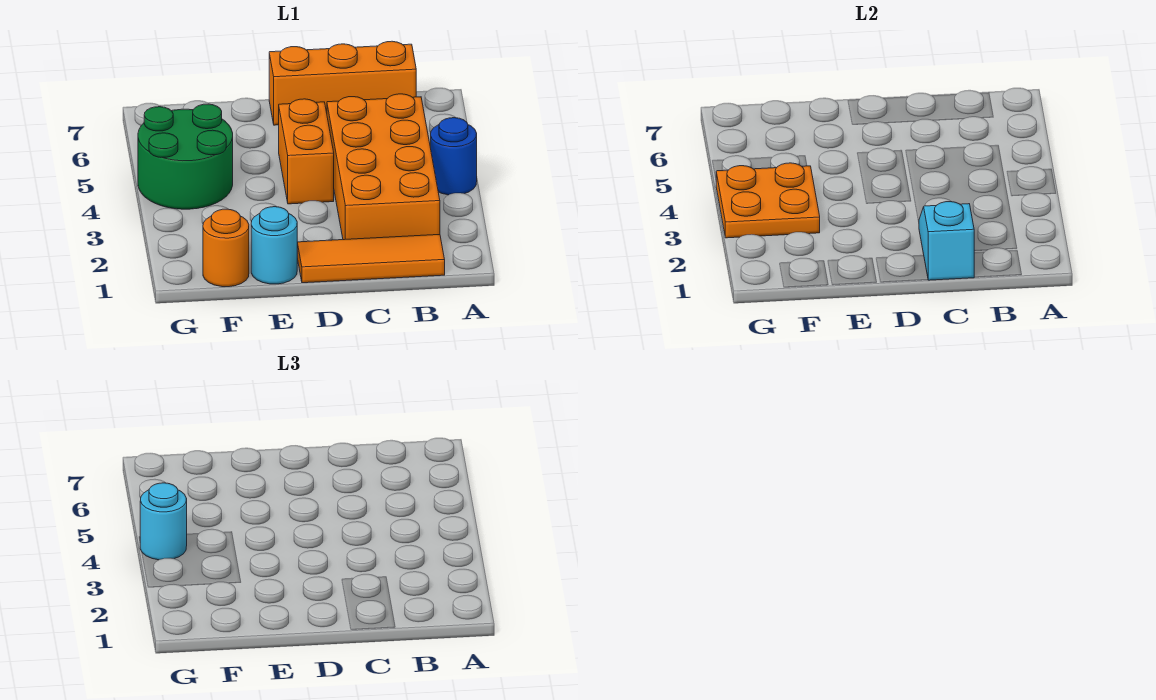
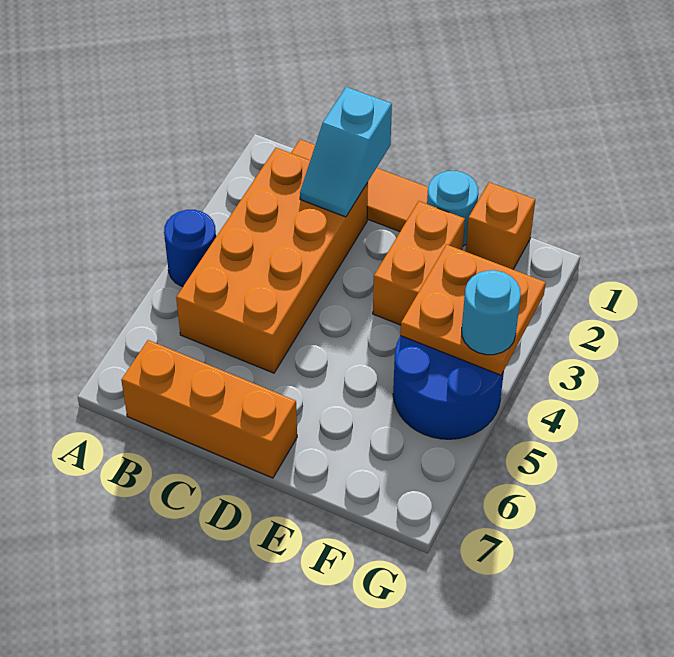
orange brick D4:D5 level 1 -> orange brick E2:E3 level 1
orange round brick F1 level 1 -> orange brick F1 level 1
green round brick F4:G5 level 1 -> blue round brick F4:G5 level 1

